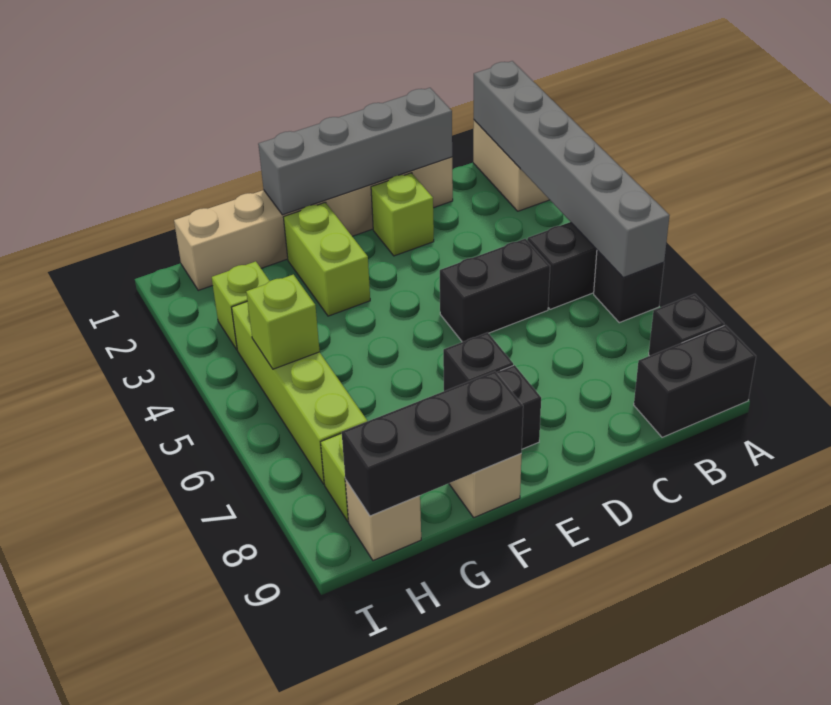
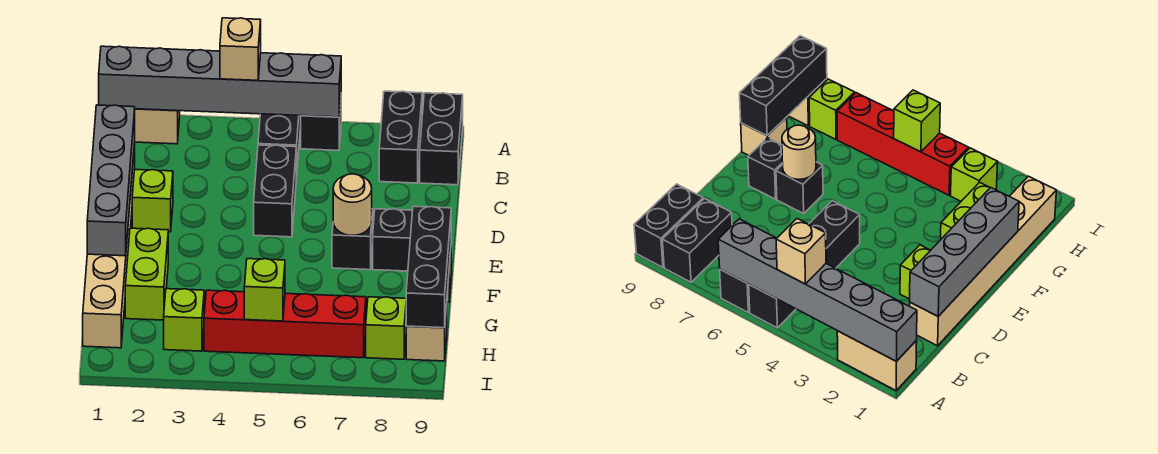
none -> tan brick A4 level 3
black brick A8 level 1 -> black brick A8:B8 level 1
none -> tan round brick E7 level 2
lime brick F2:F3 level 1 -> lime brick F2:G2 level 1
lime brick H4:H7 level 1 -> red brick H4:H7 level 1

